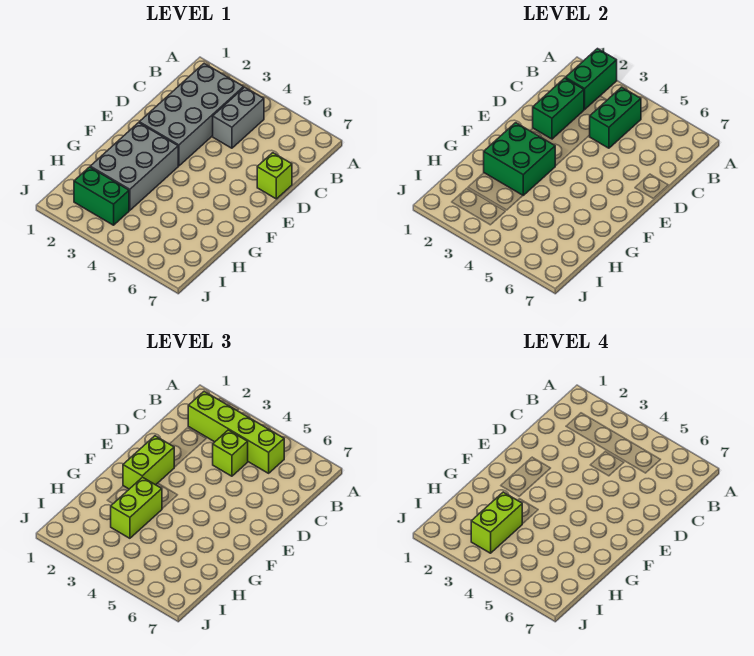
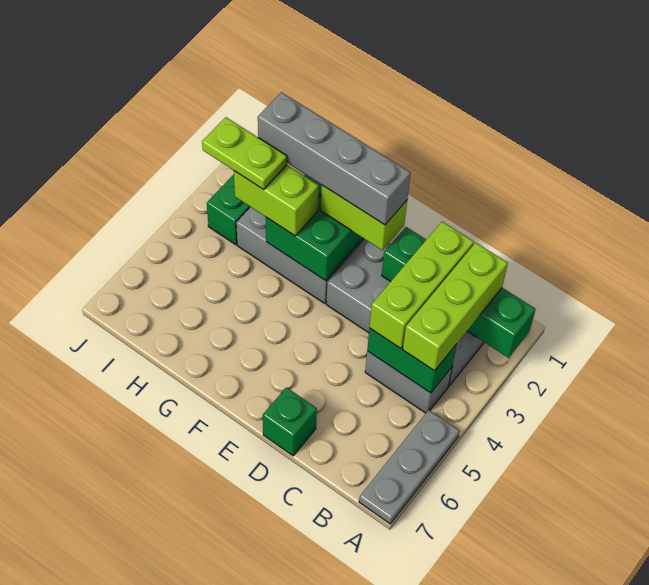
none -> grey plate A5:A7 level 1
lime brick B2:B5 level 3 -> lime brick B2:B4 level 3
lime brick C4 level 3 -> lime brick C2:C4 level 3
lime brick D7 level 1 -> green brick D7 level 1
none -> grey brick E2:H2 level 4
lime brick H3:I3 level 4 -> lime plate H3:I3 level 4

